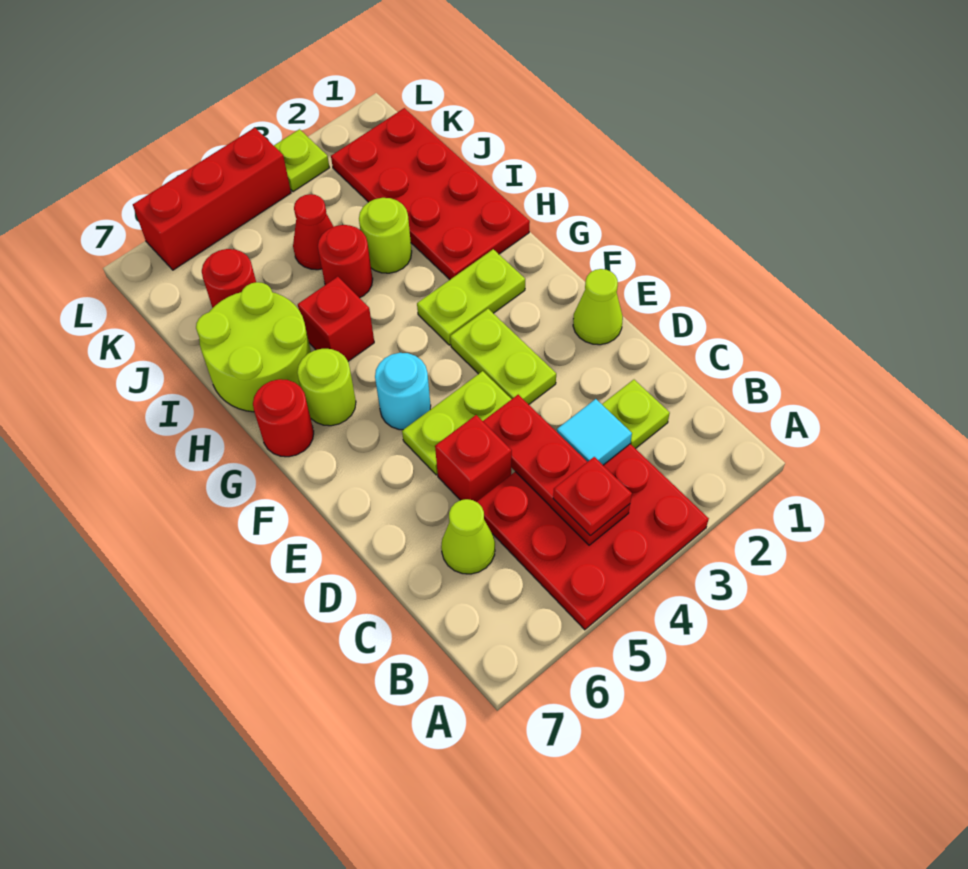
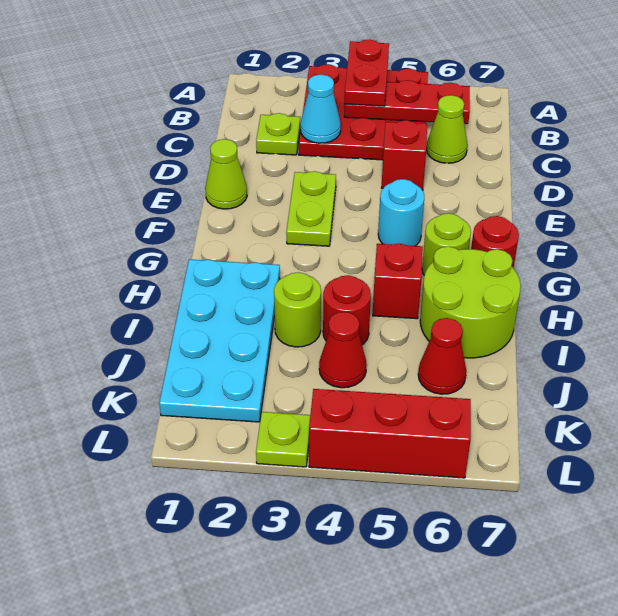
red plate B4:D4 level 2 -> red plate B4:B6 level 2
red plate B4 level 3 -> red plate A4:B4 level 3
cyan tile C3 level 2 -> cyan cone C3 level 2
lime plate E4:E5 level 1 -> none
lime plate G2:G3 level 1 -> none
red plate H1:K2 level 1 -> cyan plate H1:K2 level 1
red round brick J6 level 1 -> red cone J6 level 1

